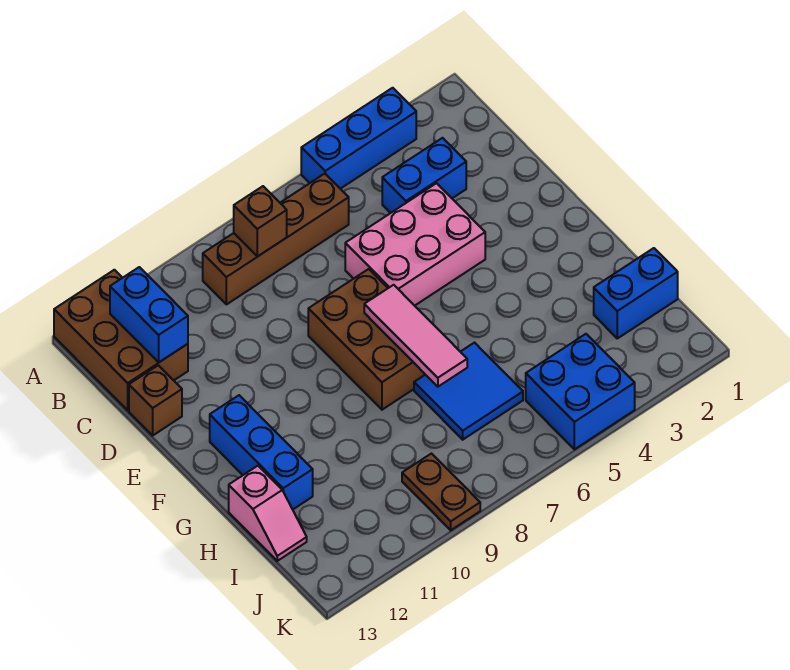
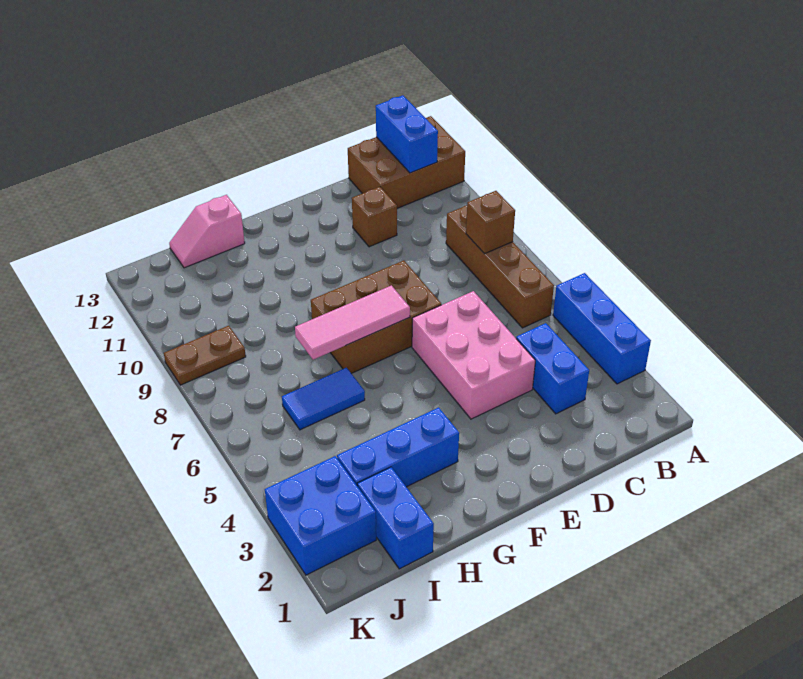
blue brick B12:C12 level 2 -> blue brick B12:B13 level 2
brown brick D13 level 1 -> brown brick D11 level 1
blue brick F12:H12 level 1 -> blue brick G3:I3 level 1
blue tile H6:I7 level 1 -> blue tile H6:I6 level 1
blue brick J4:K5 level 1 -> blue brick J2:K3 level 1

